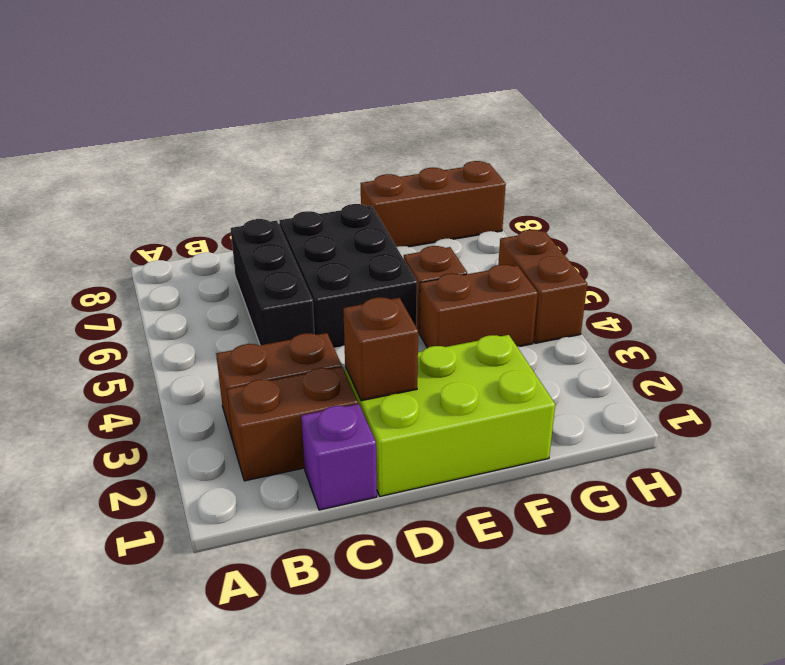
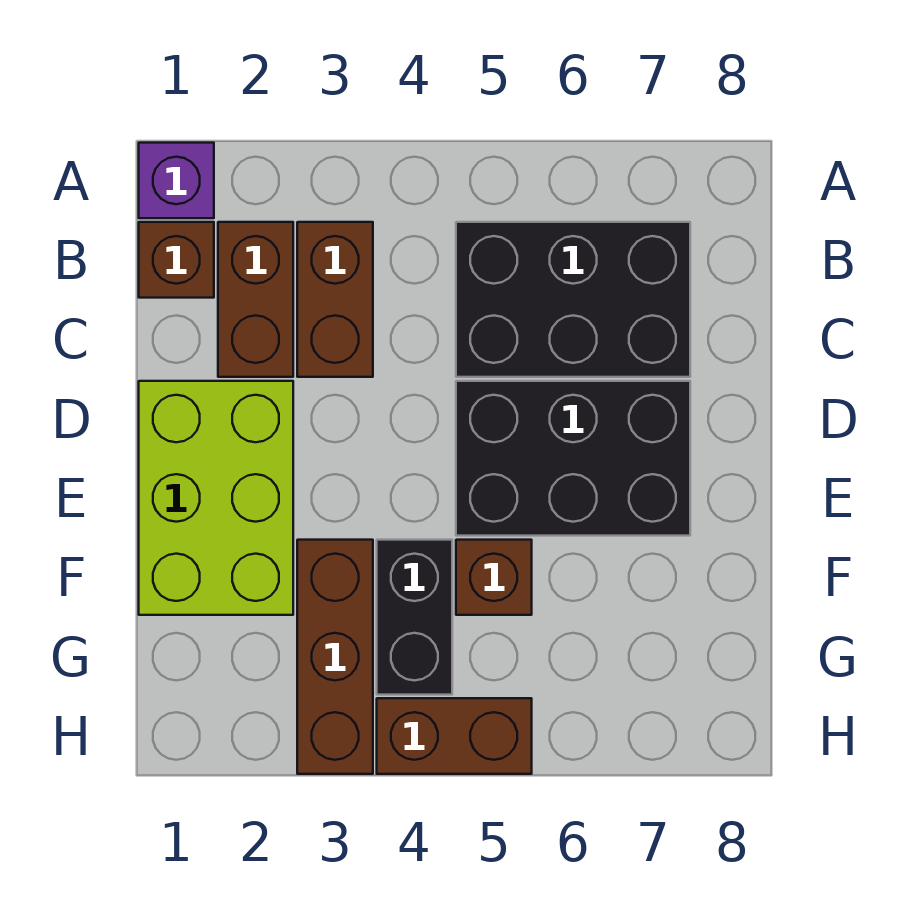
purple brick C1 level 1 -> purple brick A1 level 1
black brick C5:C7 level 1 -> black brick B5:C7 level 1
brown brick D2 level 2 -> brown brick B1 level 1
brown brick F4:G4 level 1 -> black brick F4:G4 level 1
brown brick F8:H8 level 1 -> brown brick F3:H3 level 1

